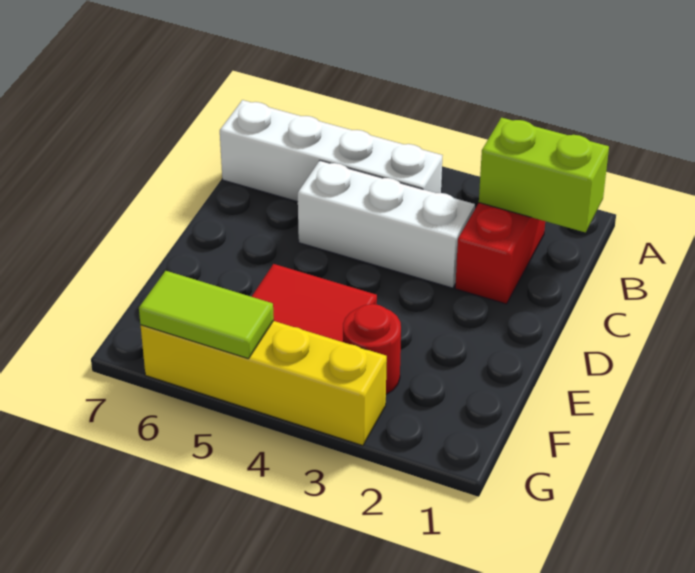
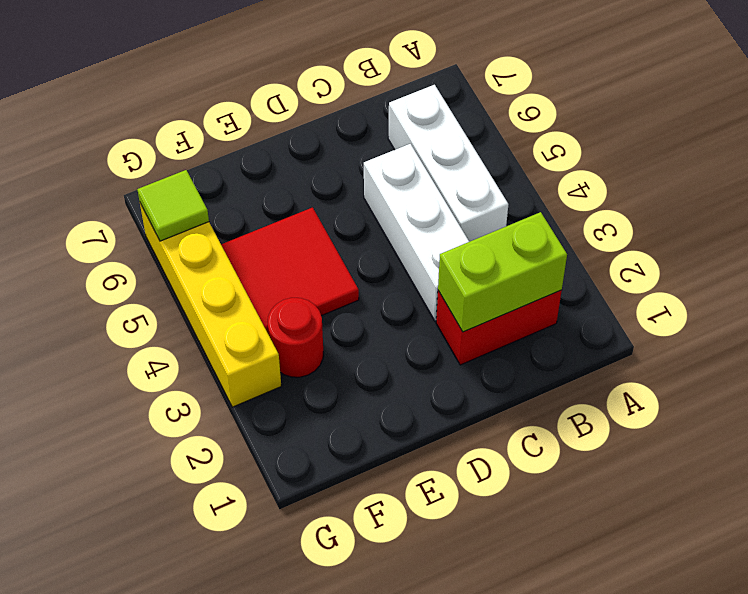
lime brick B1:B2 level 2 -> lime brick B2:C2 level 2
white brick B4:B7 level 1 -> white brick B4:B6 level 1
lime tile G5:G6 level 2 -> lime tile G6 level 2

